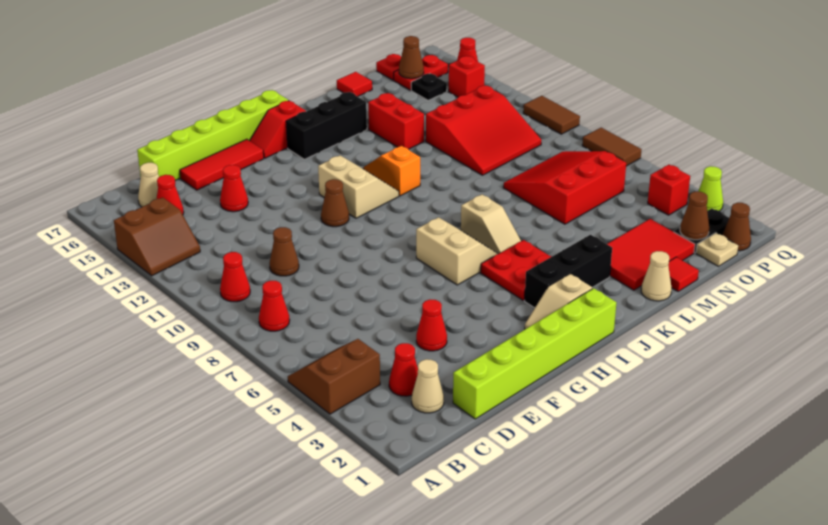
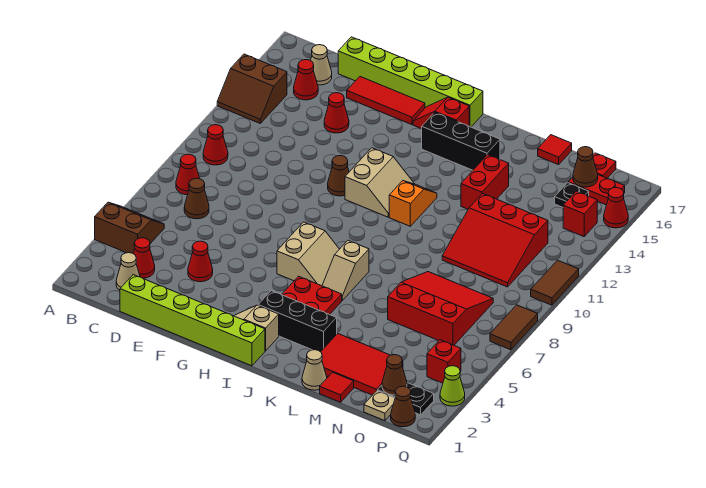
brown cone D10 level 1 -> brown cone C7 level 1

